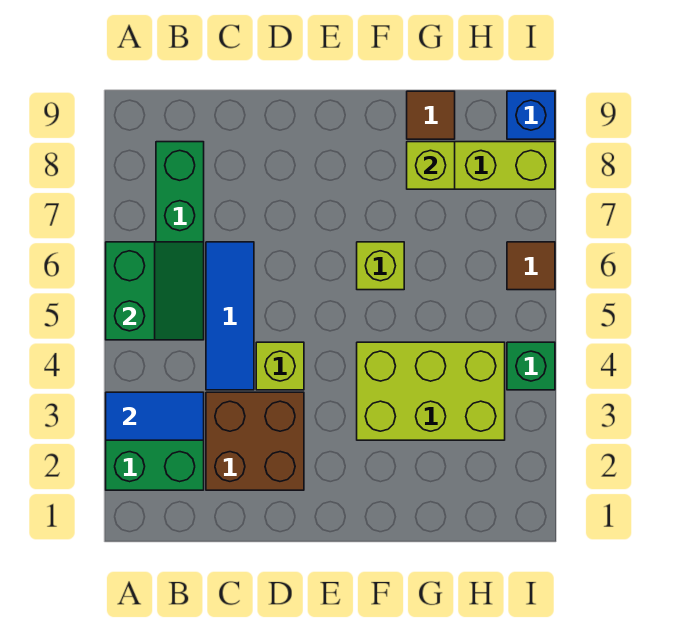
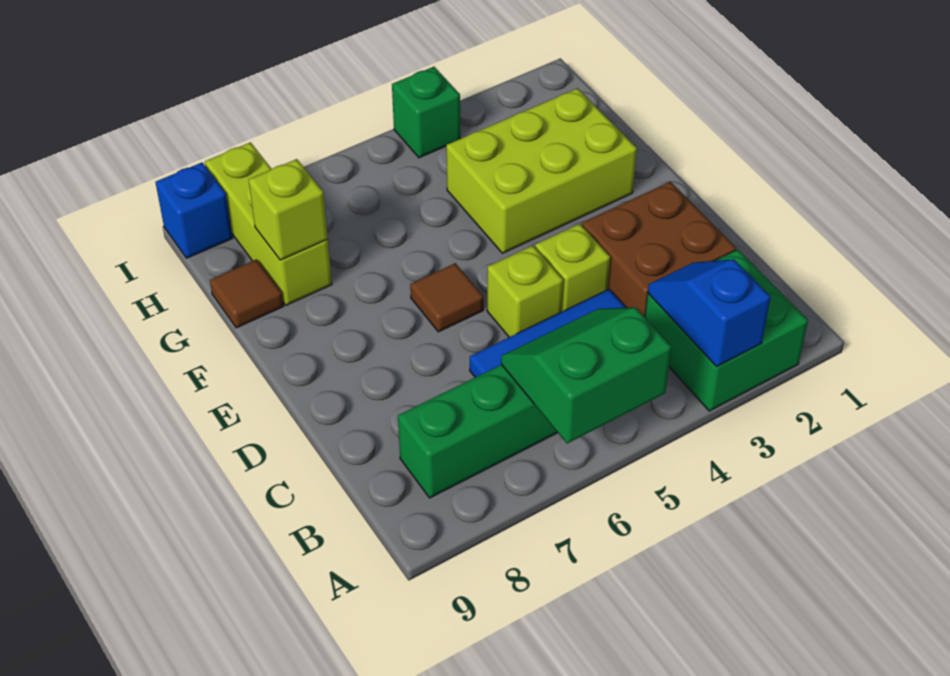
blue tile A3:B3 level 2 -> blue slope A3:B3 level 2 top A
lime brick F3:H4 level 1 -> lime brick F2:G4 level 1
lime brick F6 level 1 -> lime brick D5 level 1
brown tile I6 level 1 -> brown tile E6 level 1

